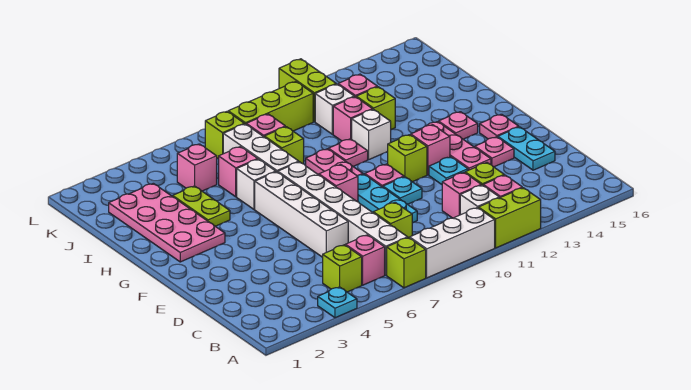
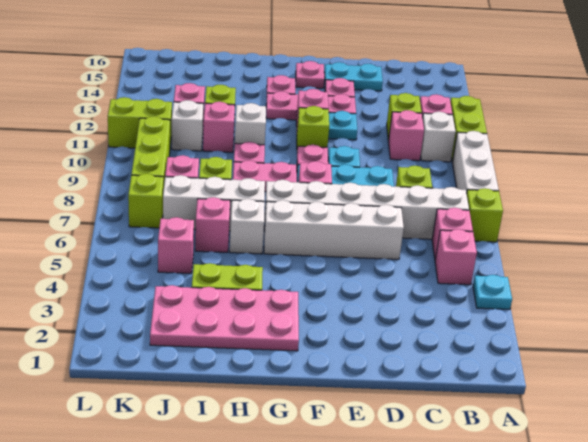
lime brick B5 level 1 -> pink brick B5 level 1

